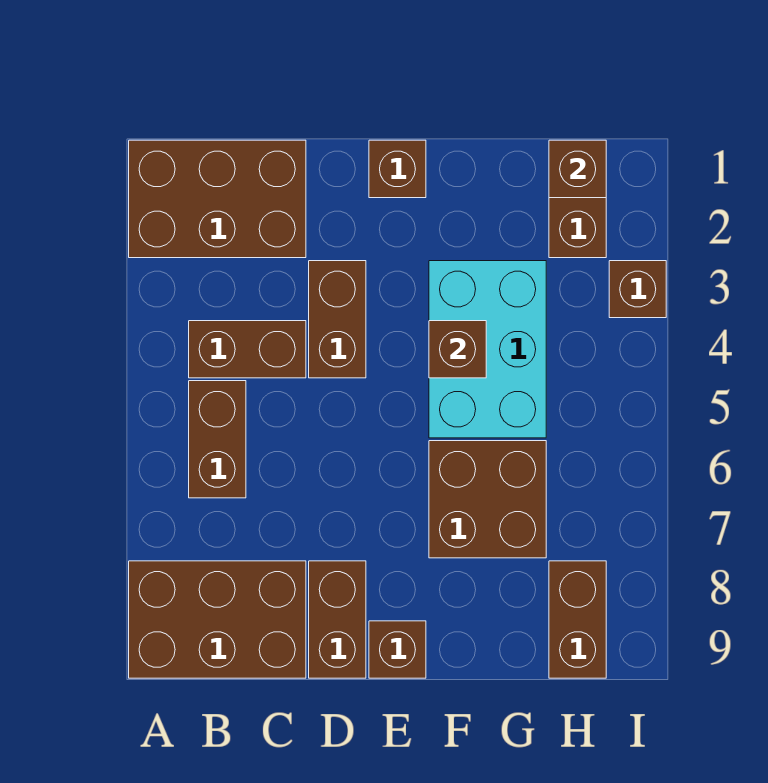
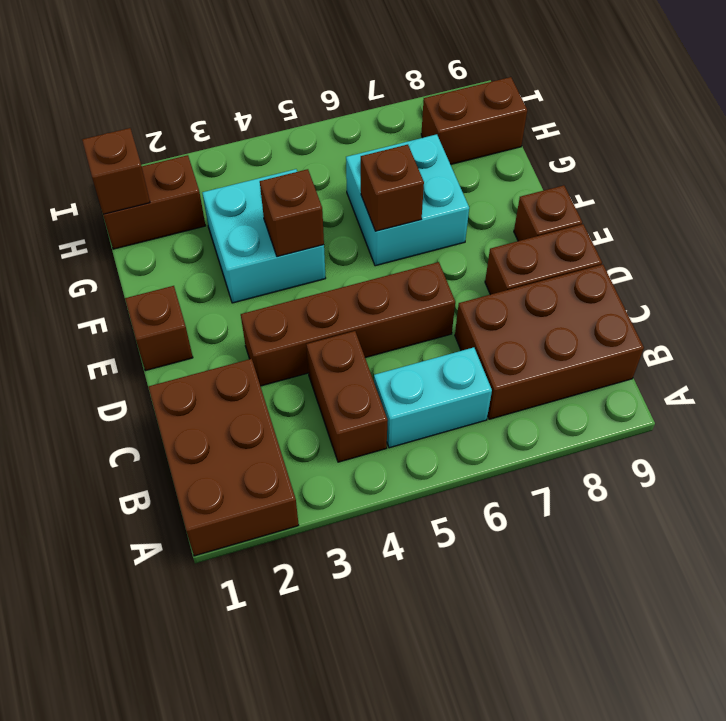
brown brick A8:C9 level 1 -> brown brick B7:C9 level 1
brown brick B5:B6 level 1 -> cyan brick B5:B6 level 1
brown brick D3:D4 level 1 -> brown brick D3:D6 level 1
cyan brick F3:G5 level 1 -> cyan brick F3:G4 level 1
brown brick F6:G7 level 1 -> cyan brick F6:G7 level 1
brown brick I3 level 1 -> brown brick F6 level 2

